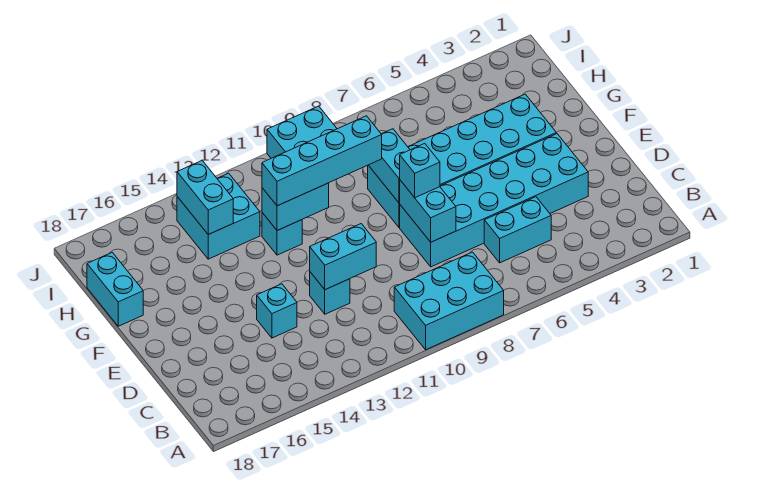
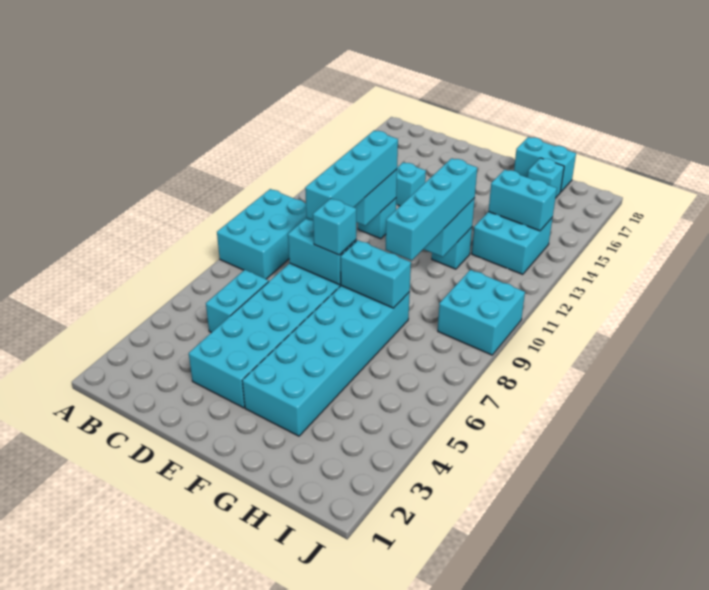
none -> cyan brick D9:D12 level 3
none -> cyan brick H17 level 1

